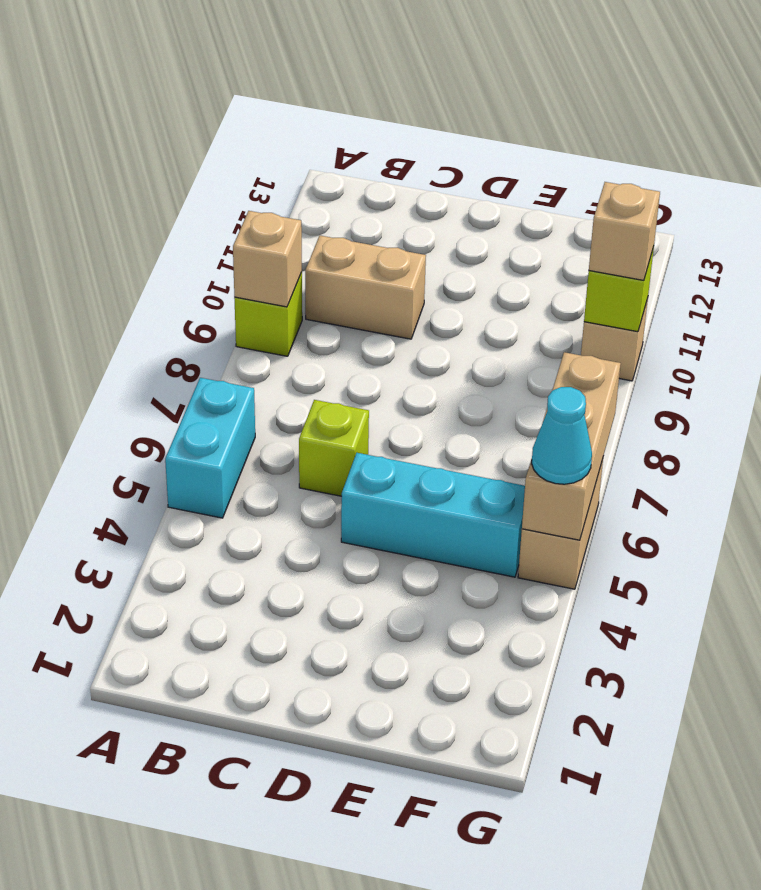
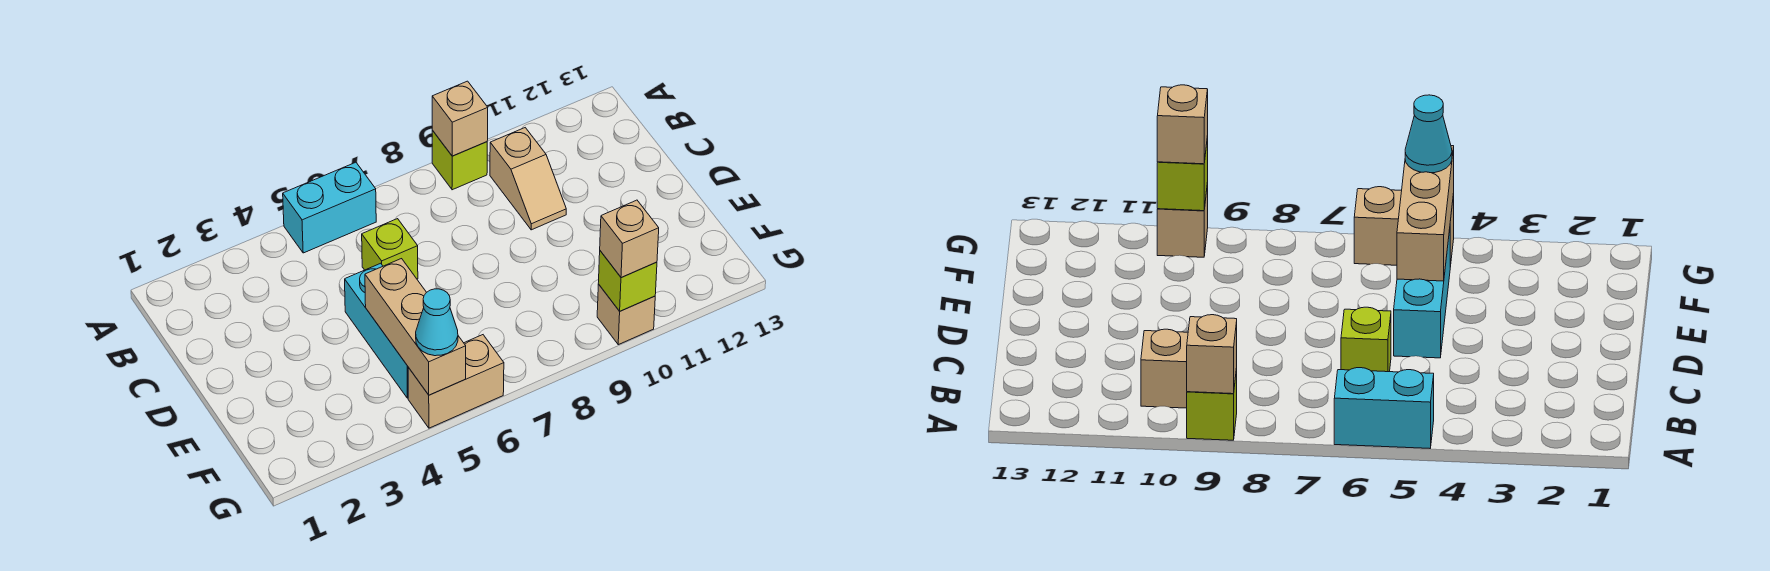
tan brick B10:C10 level 1 -> tan slope B10:C10 level 1 top B
tan brick G5:G7 level 2 -> tan brick E5:G5 level 2

